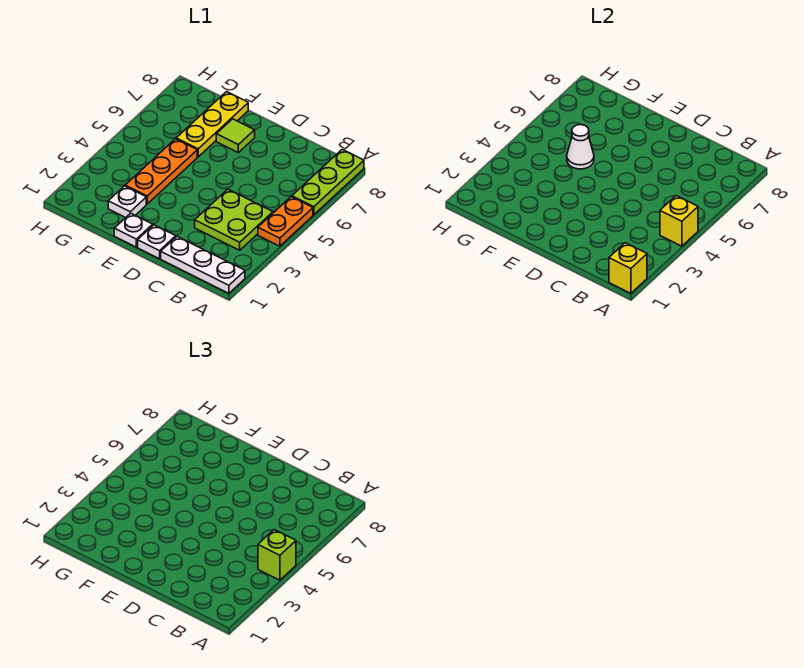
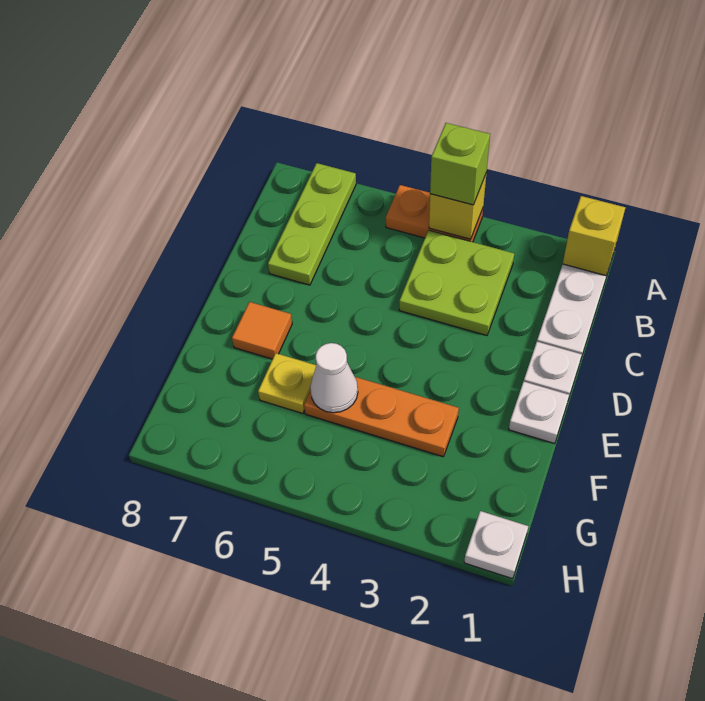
lime plate A6:A8 level 1 -> lime plate A7:C7 level 1
lime tile E7 level 1 -> orange tile E7 level 1
white plate F2 level 1 -> white plate H1 level 1
yellow plate F6:F8 level 1 -> yellow plate F6 level 1

